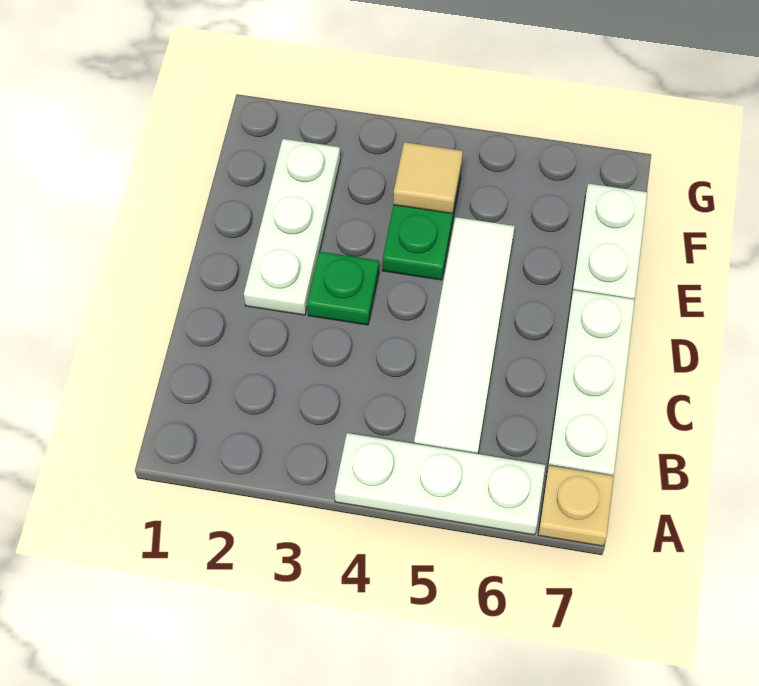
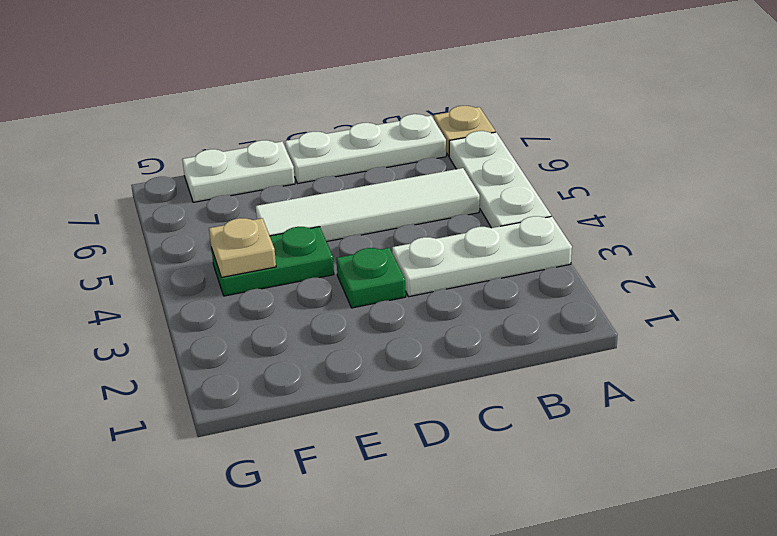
white plate D2:F2 level 1 -> white plate A3:C3 level 1
tan tile F4 level 2 -> tan plate F4 level 2

